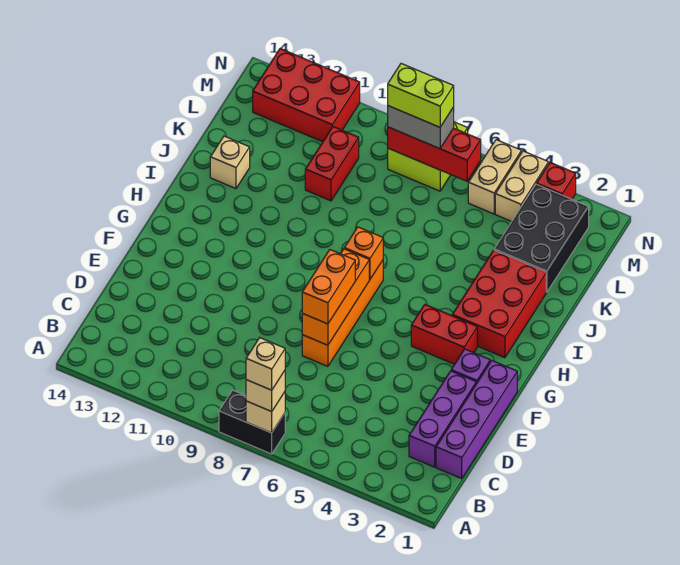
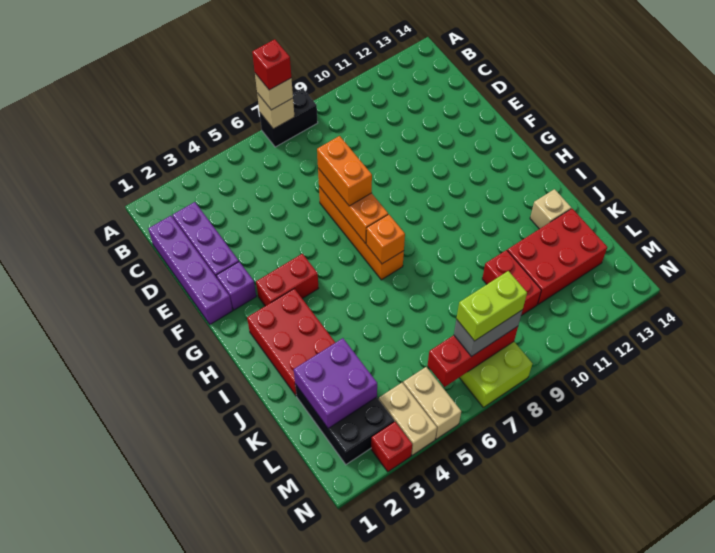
tan brick A7 level 4 -> red brick A7 level 4
none -> purple brick K2:L3 level 2
red brick M11:N13 level 1 -> red brick K11:L13 level 1

